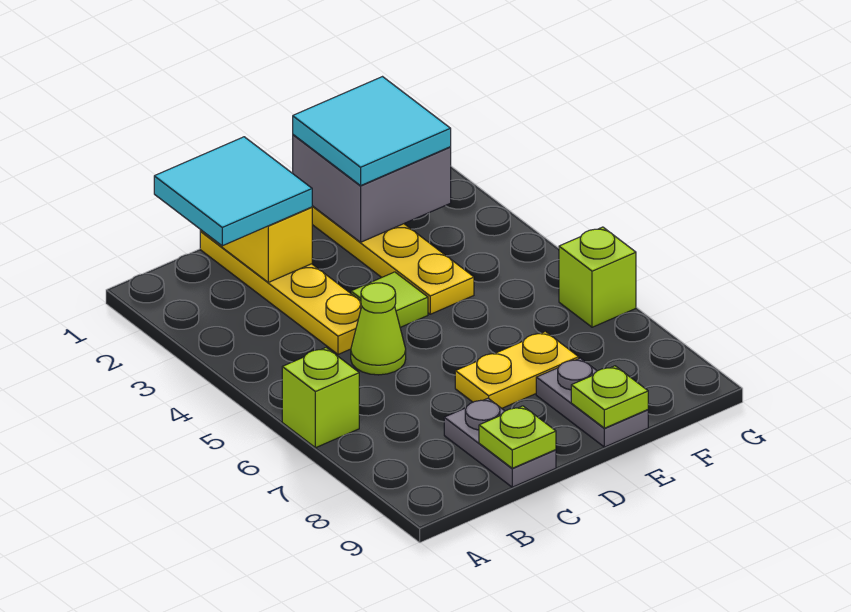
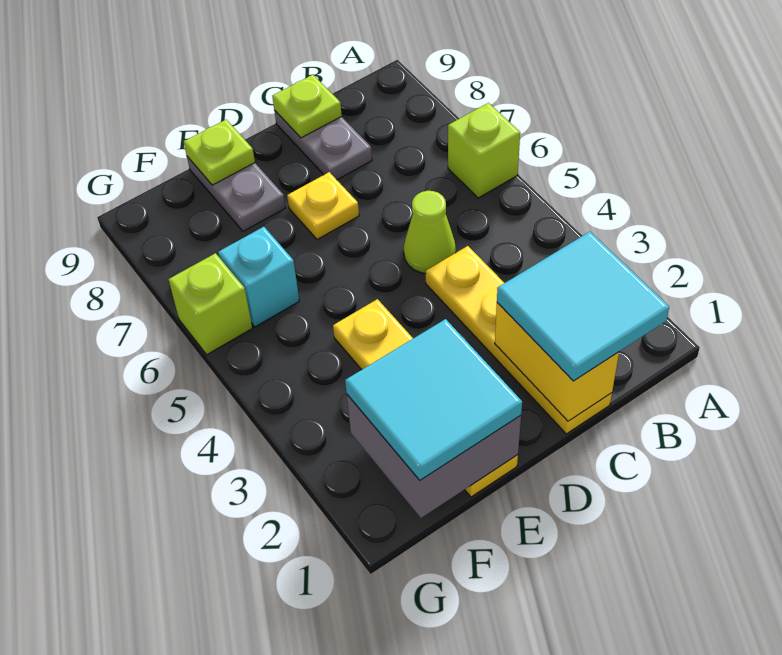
lime tile D4 level 1 -> none
yellow plate D7:E7 level 1 -> yellow plate D7 level 1
none -> cyan brick F6 level 1

